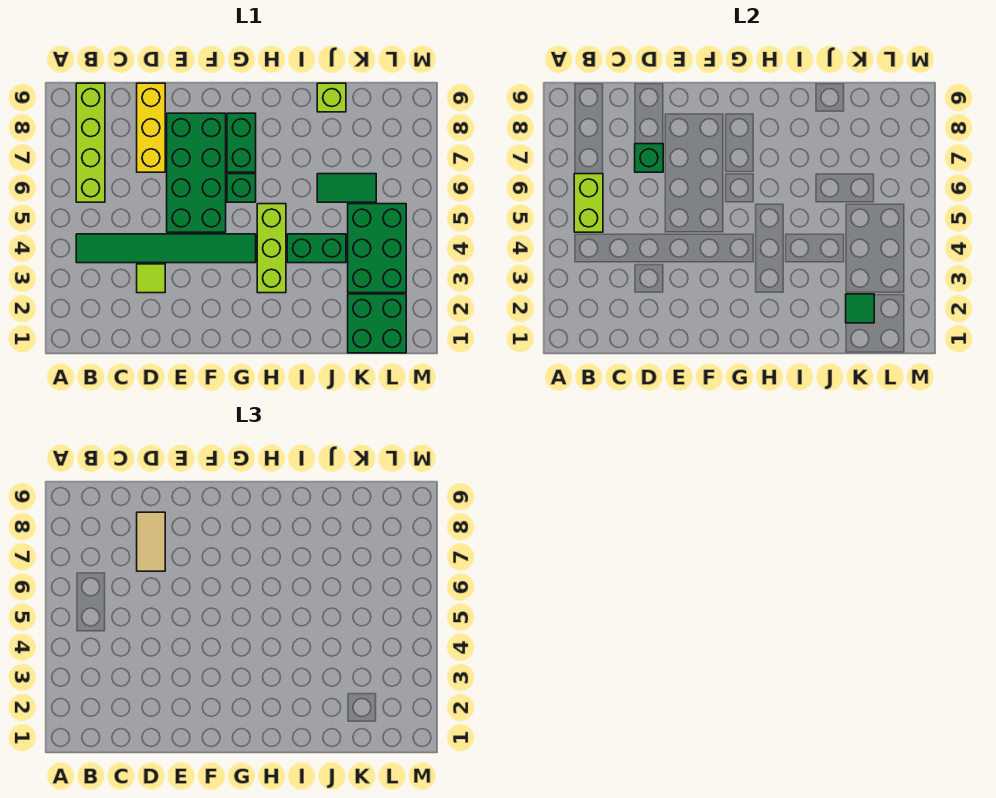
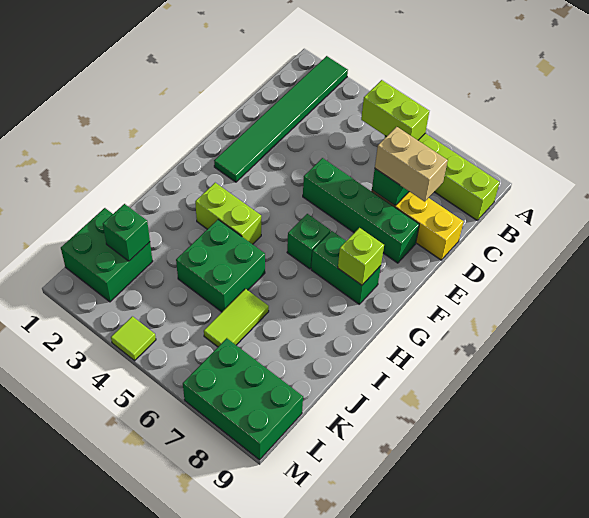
green tile B4:G4 level 1 -> green tile A2:F2 level 1
lime tile D3 level 1 -> lime tile M4 level 1
tan tile D7:D8 level 3 -> tan brick D7:D8 level 3
green brick E5:F8 level 1 -> green brick E5:E8 level 1
lime brick H3:H5 level 1 -> lime brick H3:H4 level 1
green brick I4:J4 level 1 -> green brick I4:J5 level 1
green tile J6:K6 level 1 -> lime tile J6:K6 level 1
lime brick J9 level 1 -> lime brick G8 level 2
green tile K2 level 2 -> green brick K2 level 2
green brick K3:L5 level 1 -> green brick L7:M9 level 1

